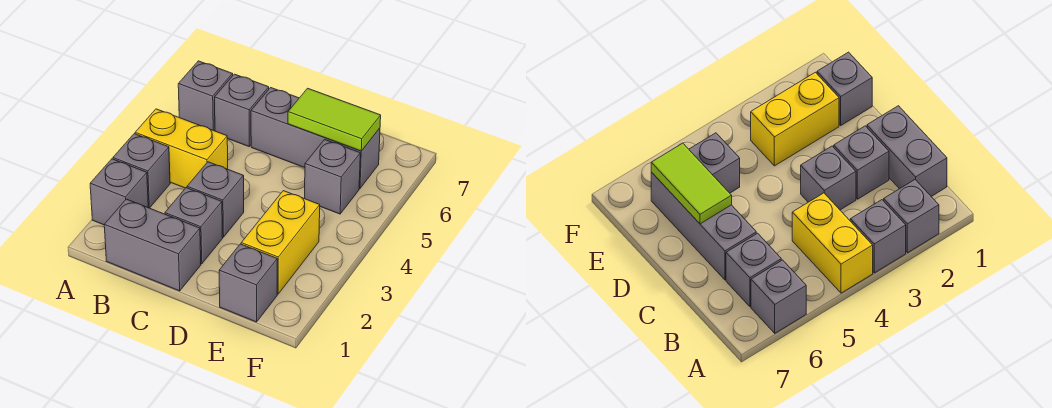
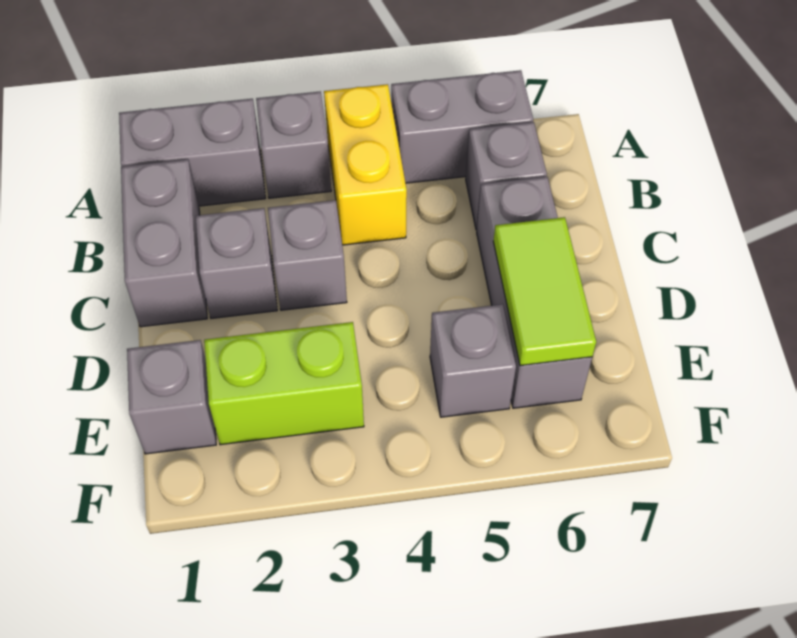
grey brick A2 level 1 -> grey brick A1:A2 level 1
grey brick A6 level 1 -> grey brick A5:A6 level 1
yellow brick E2:E3 level 1 -> lime brick E2:E3 level 1

